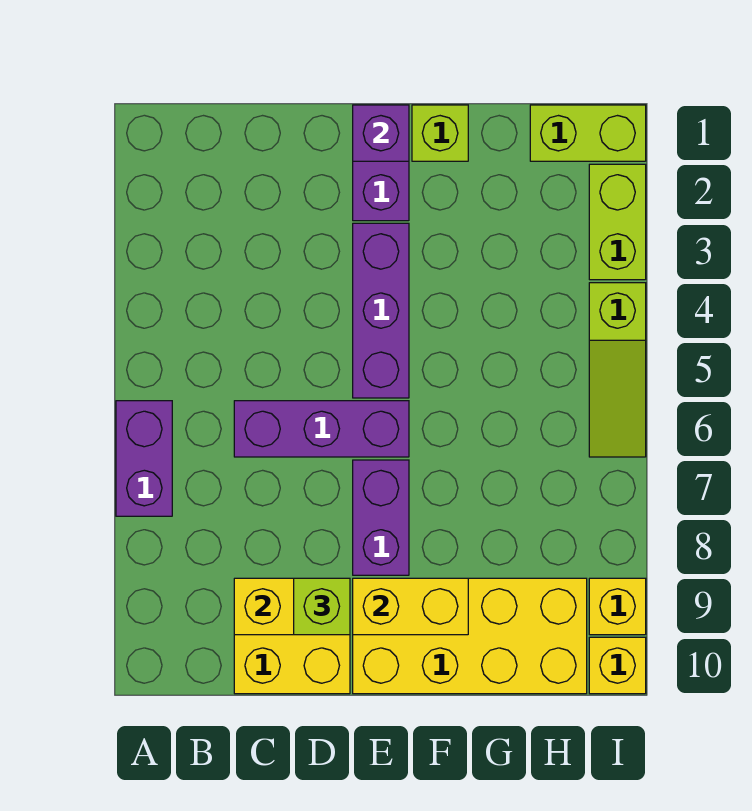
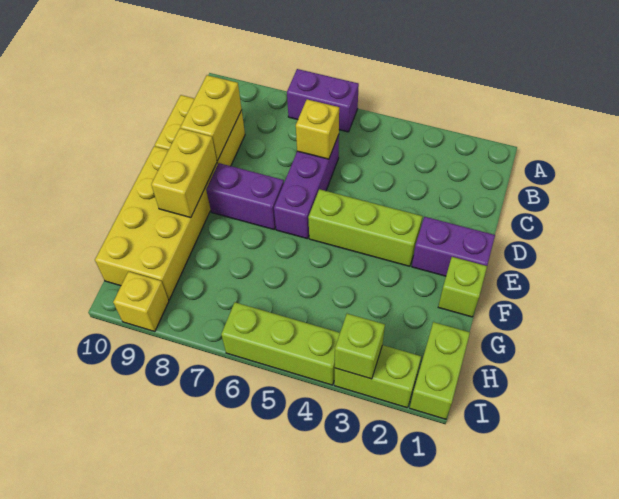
lime brick D9 level 3 -> lime brick I3 level 2
purple brick E1 level 2 -> none
purple brick E3:E5 level 1 -> lime brick E3:E5 level 1
lime slope I4:I6 level 1 top 4 -> lime brick I4:I6 level 1
yellow brick I10 level 1 -> yellow brick C6 level 2

